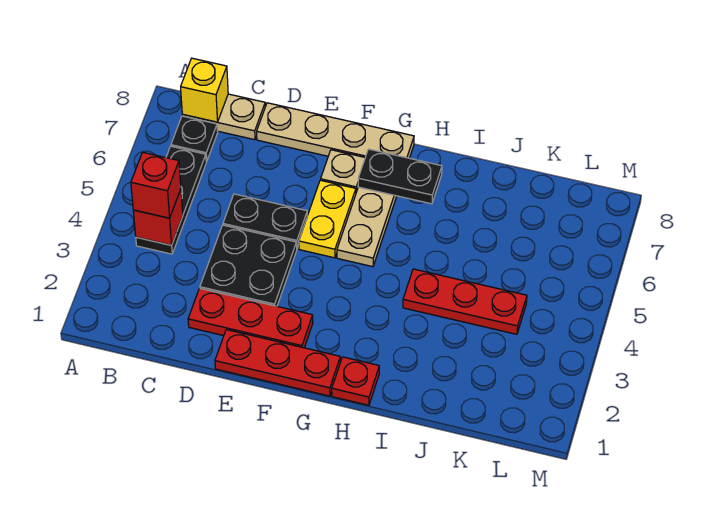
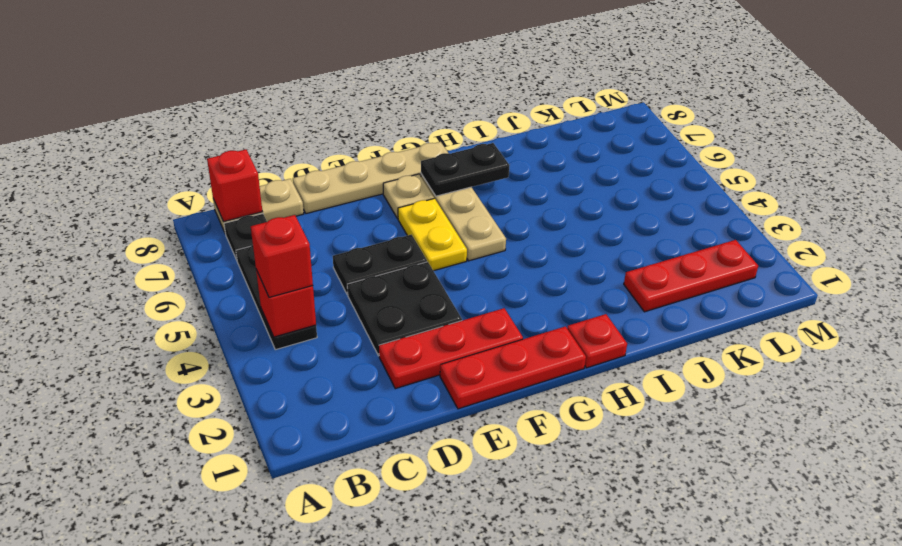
yellow brick B8 level 2 -> red brick B8 level 2
red plate I4:K4 level 1 -> red plate J2:L2 level 1

